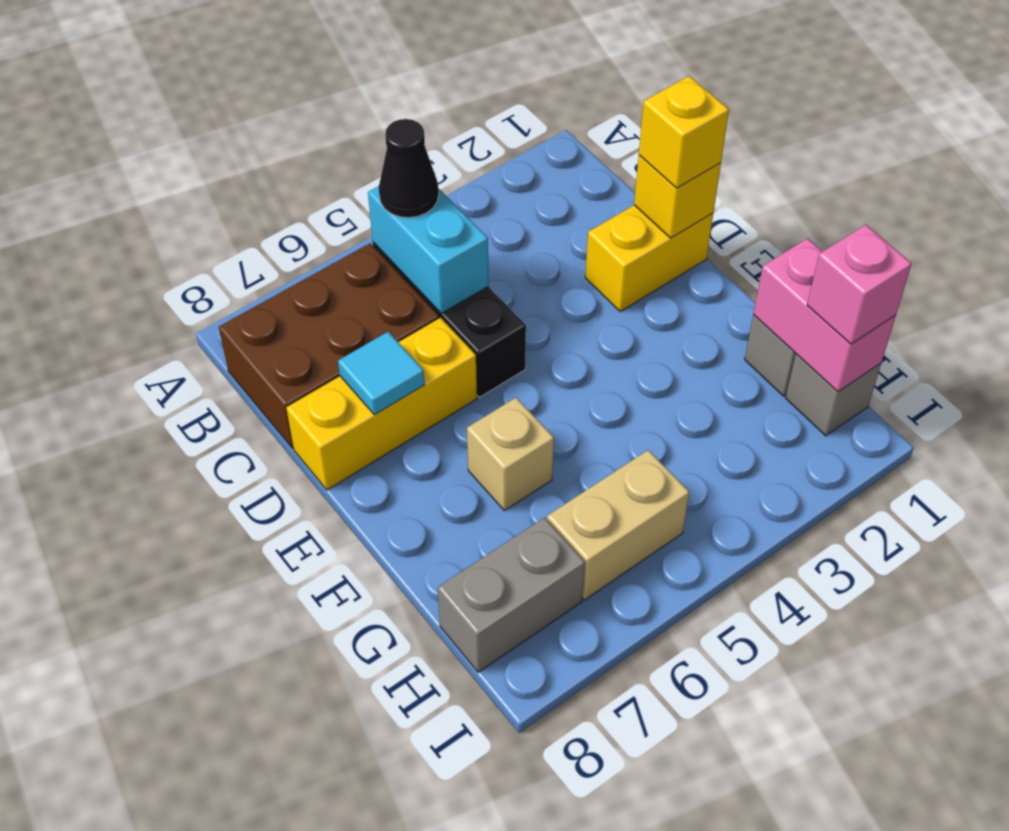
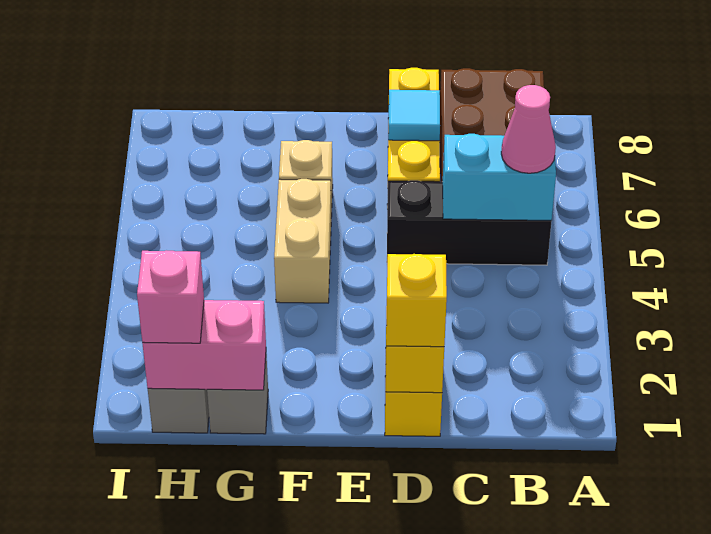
black cone B5 level 3 -> pink cone B5 level 3
tan brick H5:H6 level 1 -> tan brick F4:F5 level 1
grey brick H7:H8 level 1 -> none

